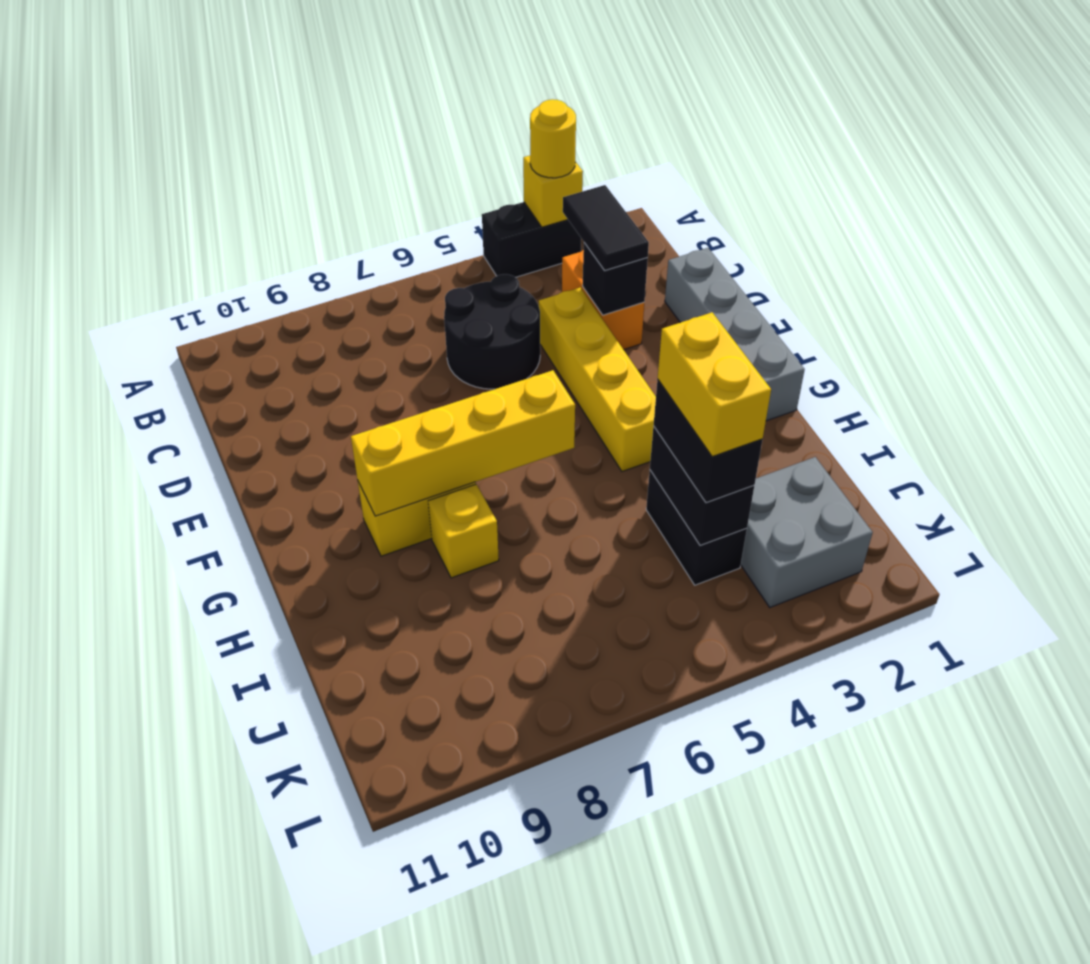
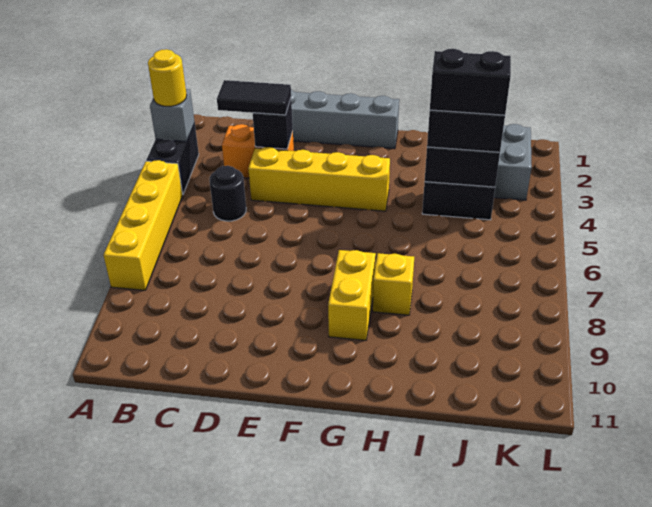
yellow brick A3 level 2 -> grey brick A3 level 2
black round brick C5:D6 level 1 -> black round brick C5 level 1
yellow brick G6:G9 level 2 -> yellow brick A5:A8 level 1
yellow brick I4:J4 level 4 -> black brick I4:J4 level 4

